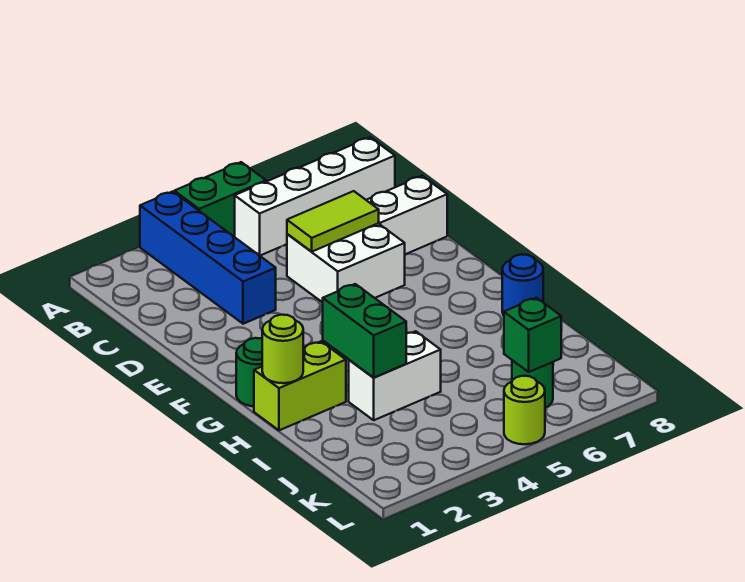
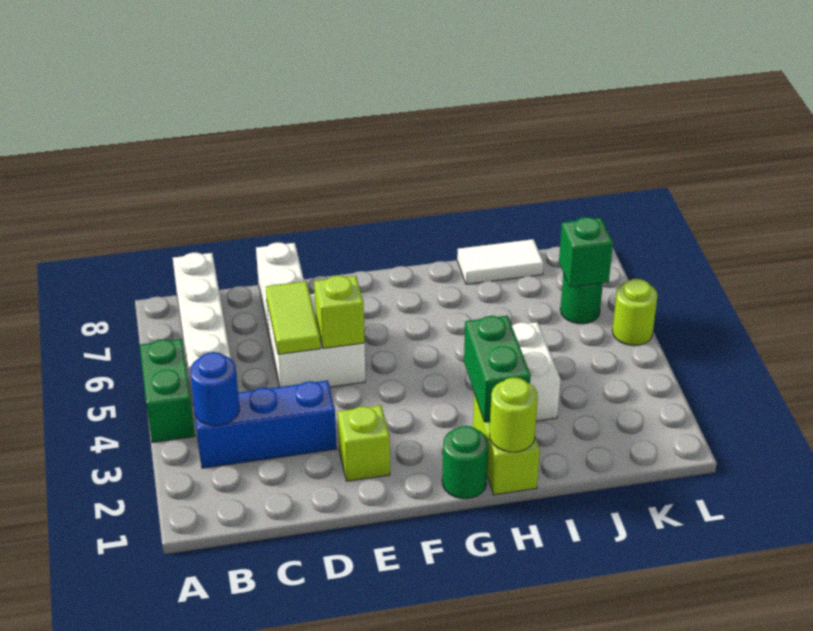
blue brick A3:D3 level 1 -> blue brick B3:D3 level 1
none -> lime brick E2 level 1
none -> lime brick E5 level 2
green brick H3:I3 level 2 -> green brick H2:H3 level 2
blue round brick H8 level 1 -> blue round brick B3 level 2
none -> white tile I8:J8 level 1

